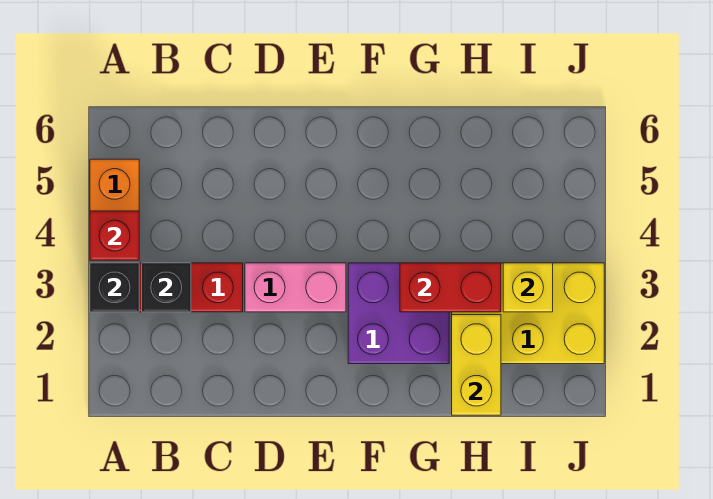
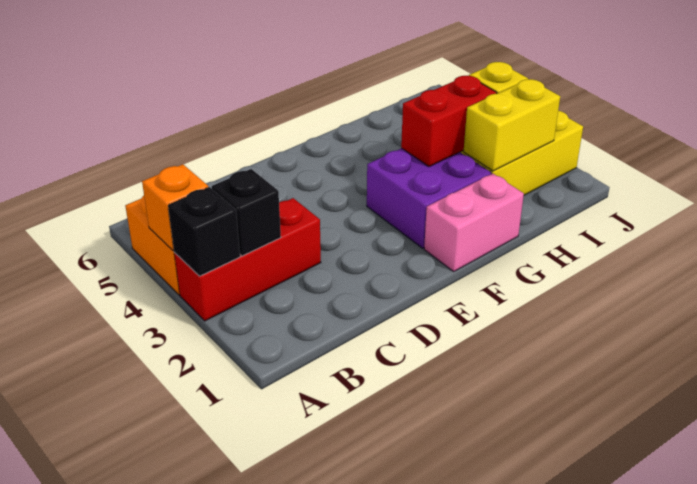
red brick A4 level 2 -> orange brick A4 level 2
pink brick D3:E3 level 1 -> pink brick F1:G1 level 1
yellow brick H1:H2 level 2 -> yellow brick H2:I2 level 2

